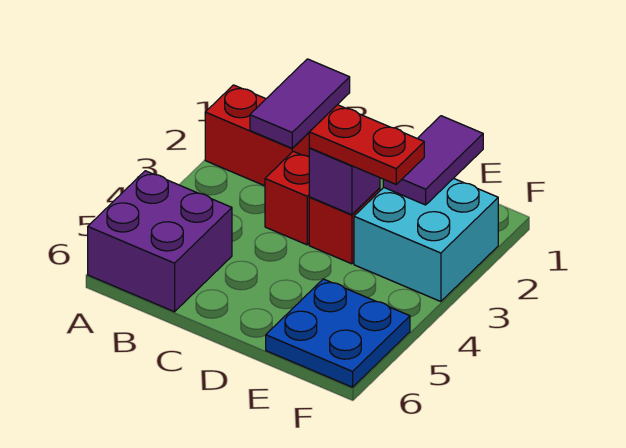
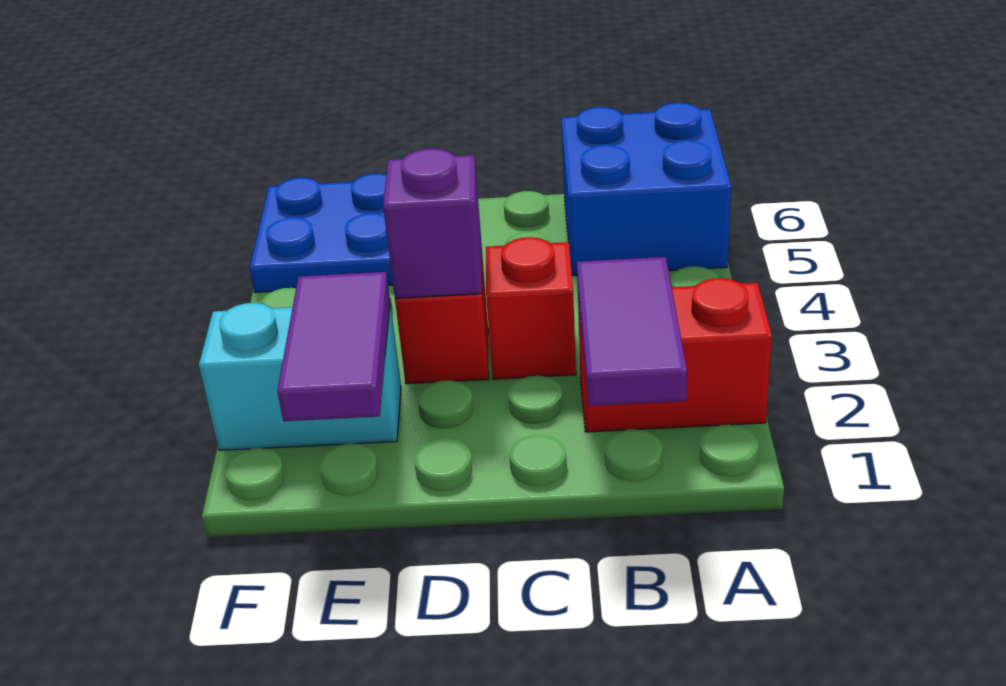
purple brick A5:B6 level 1 -> blue brick A5:B6 level 1
red plate D3:E3 level 3 -> none
cyan brick E2:F3 level 1 -> cyan brick E2:F2 level 1

